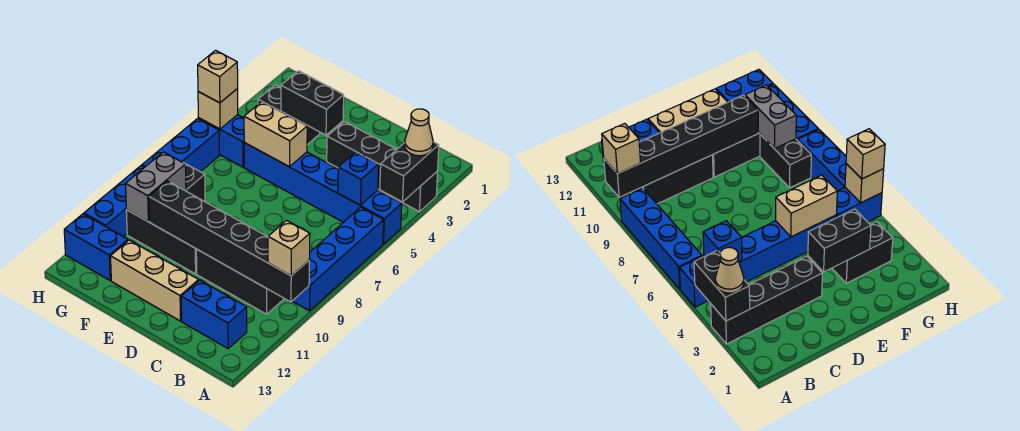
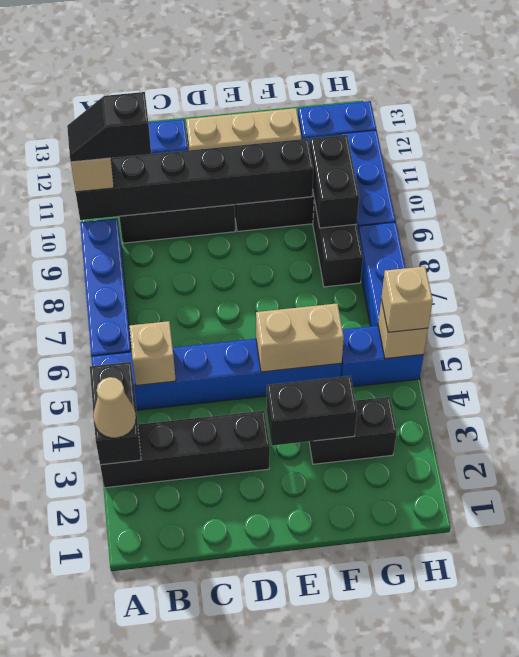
none -> black slope A10:B10 level 4 top B
blue brick B5 level 2 -> tan brick B5 level 2
grey brick G9:G10 level 2 -> black brick G9:G10 level 2

